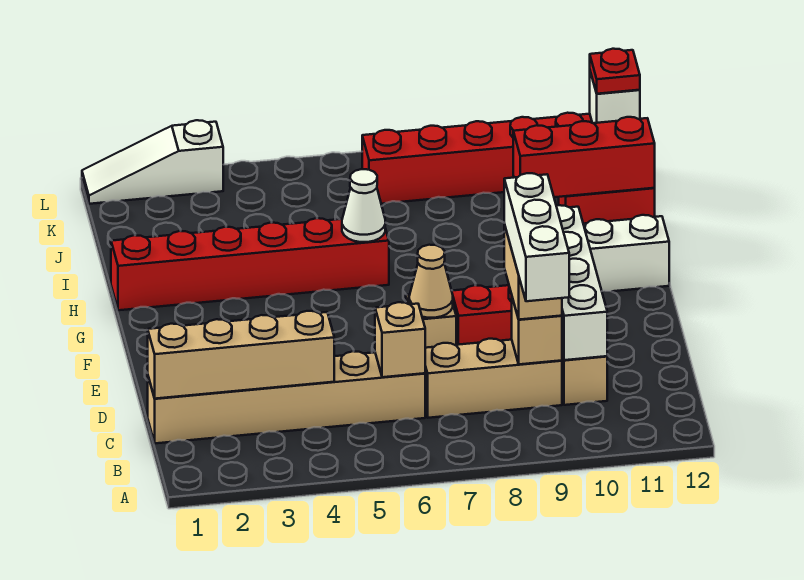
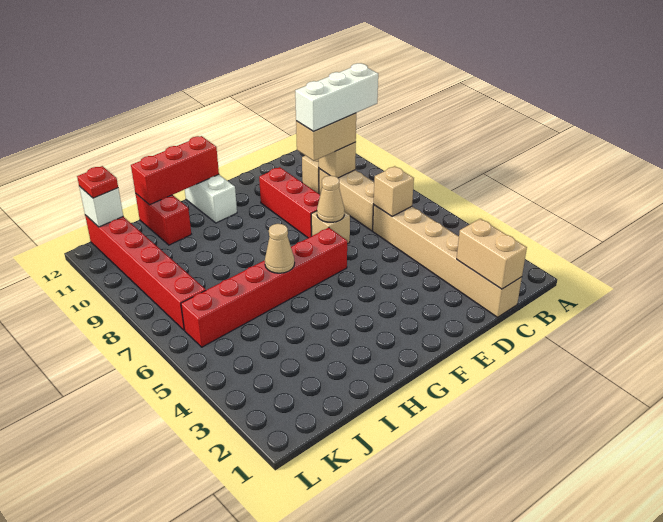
tan brick C1:C4 level 2 -> tan brick C1:C2 level 2
white brick C10:F10 level 2 -> none
red brick H1:H6 level 1 -> red brick F6:K6 level 1
white cone H6 level 2 -> tan cone H6 level 2
red brick I10:I12 level 2 -> red brick G12:I12 level 2
white slope L1:L3 level 1 top 3 -> none

